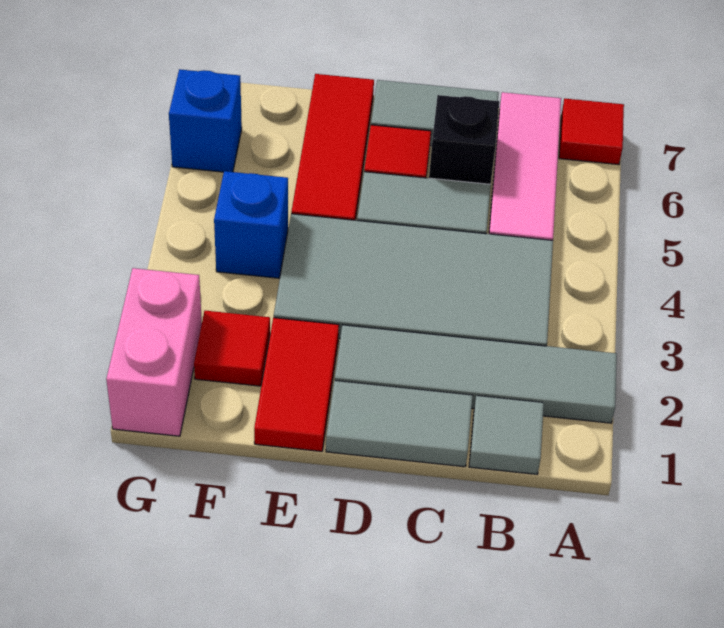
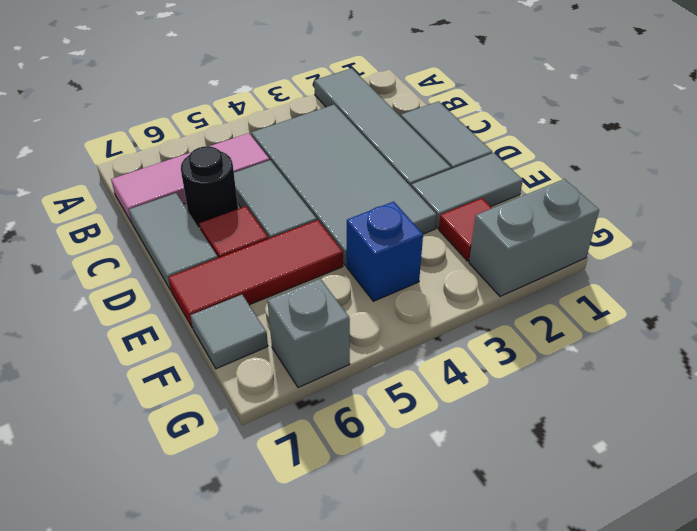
red tile A7 level 1 -> none
grey tile B1 level 1 -> grey tile F7 level 1
black brick C6 level 1 -> black round brick C6 level 1
red tile E1:E2 level 1 -> grey tile E1:E2 level 1
pink brick G1:G2 level 1 -> grey brick G1:G2 level 1
blue brick G6 level 1 -> grey brick G6 level 1

